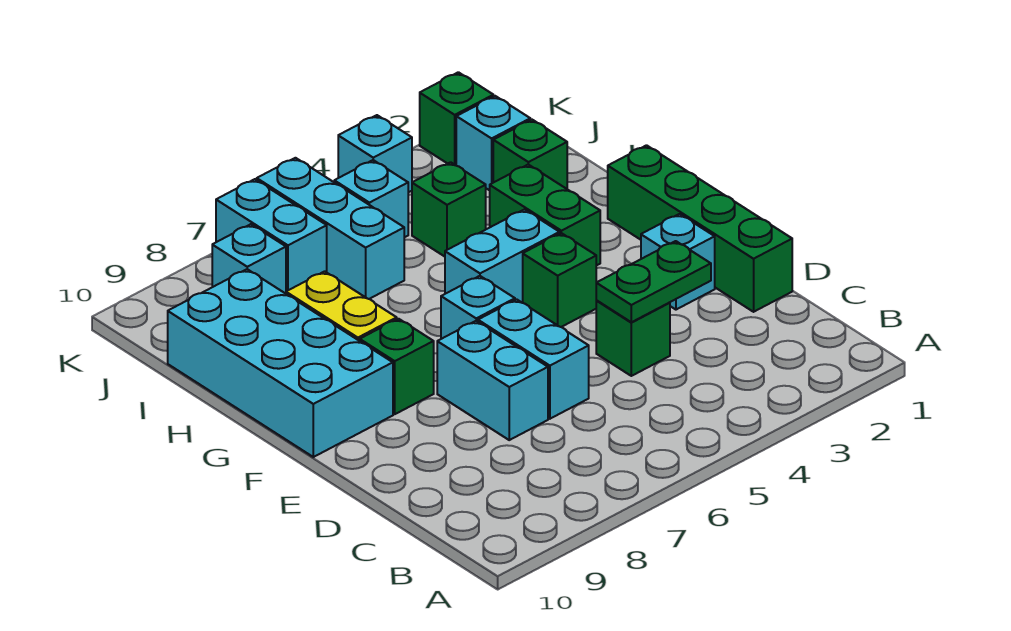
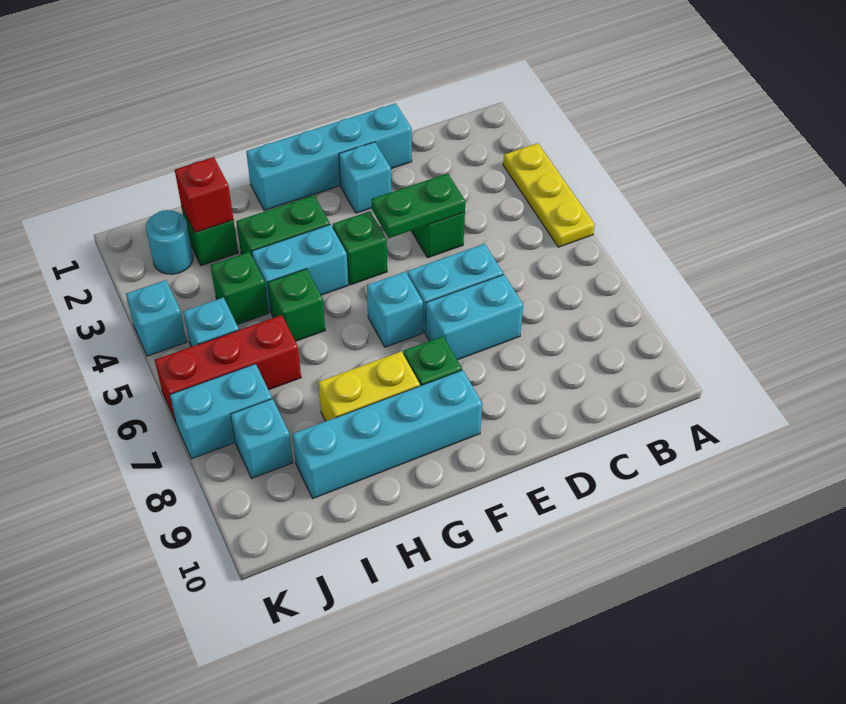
none -> yellow plate A3:A5 level 1
green brick D1:G1 level 1 -> cyan brick D1:G1 level 1
green plate D3:D4 level 2 -> green plate D4:E4 level 2
cyan brick F9:I10 level 1 -> cyan brick F9:I9 level 1
cyan brick G4:G5 level 1 -> cyan brick G4:H4 level 1
none -> red brick I2 level 2
cyan brick I6:K6 level 1 -> red brick I6:K6 level 1
cyan brick J2 level 1 -> cyan round brick J2 level 1
green brick K2 level 1 -> green brick H5 level 1

